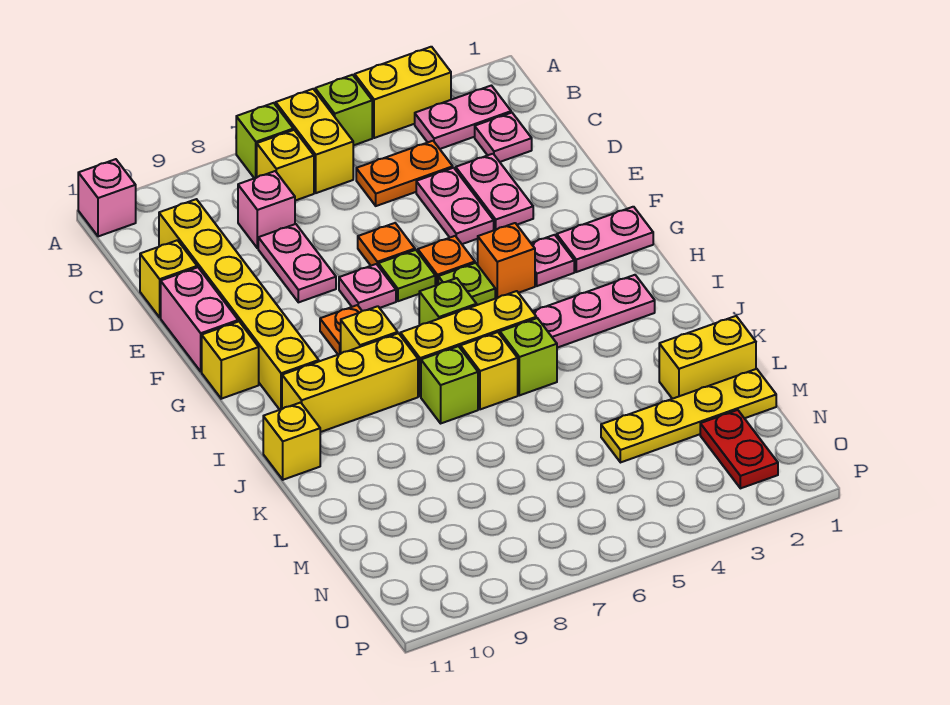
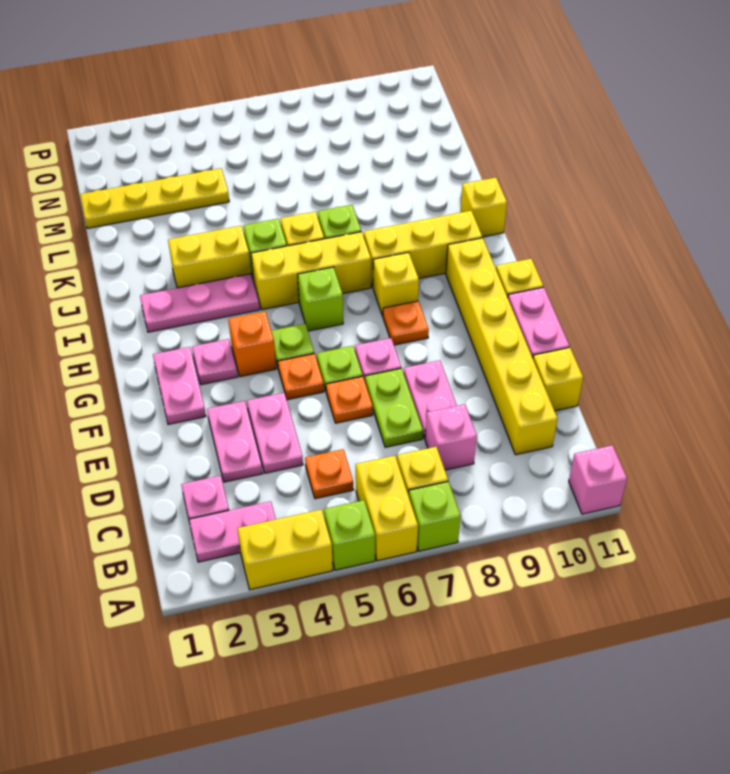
orange plate C4:C5 level 1 -> orange plate C5 level 1
none -> lime plate D7:E7 level 1
pink plate G1:G2 level 1 -> pink plate F2:G2 level 1
yellow brick L1:L2 level 1 -> yellow brick J3:J4 level 1
red plate N2:O2 level 1 -> none

